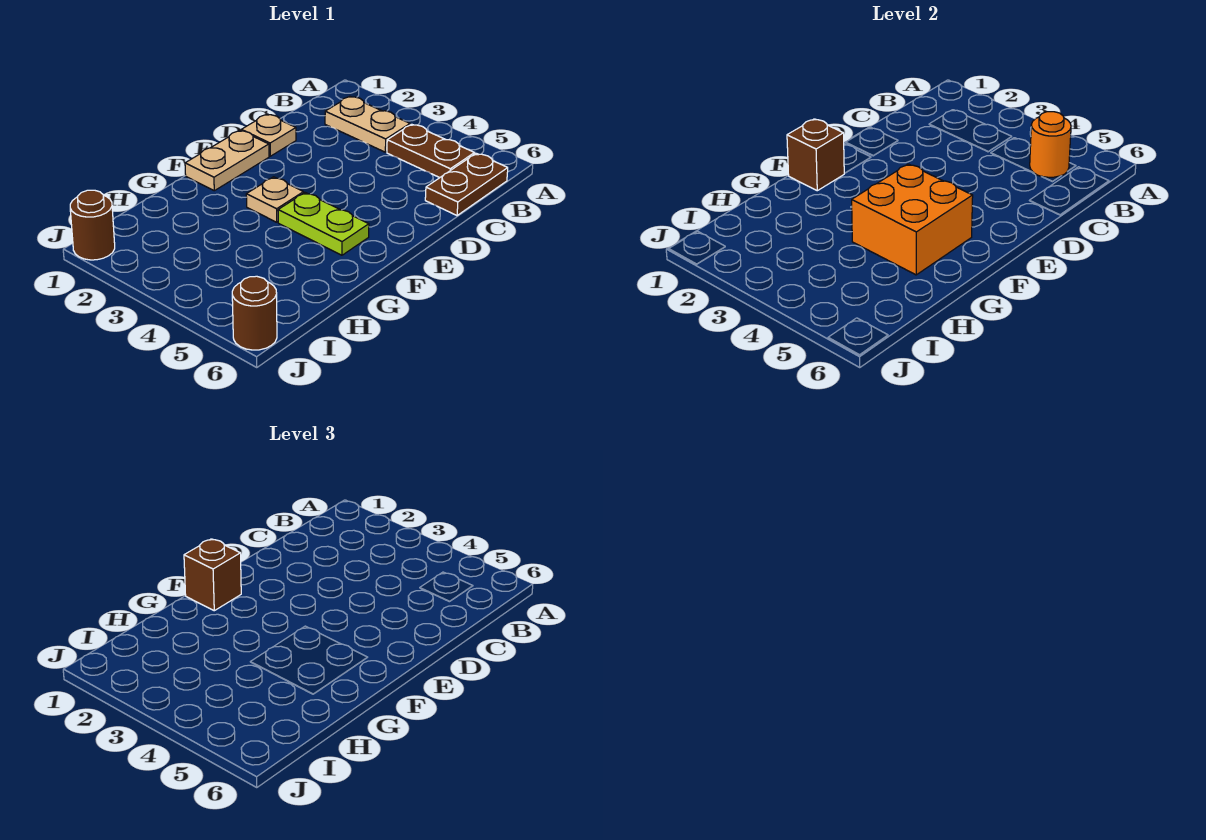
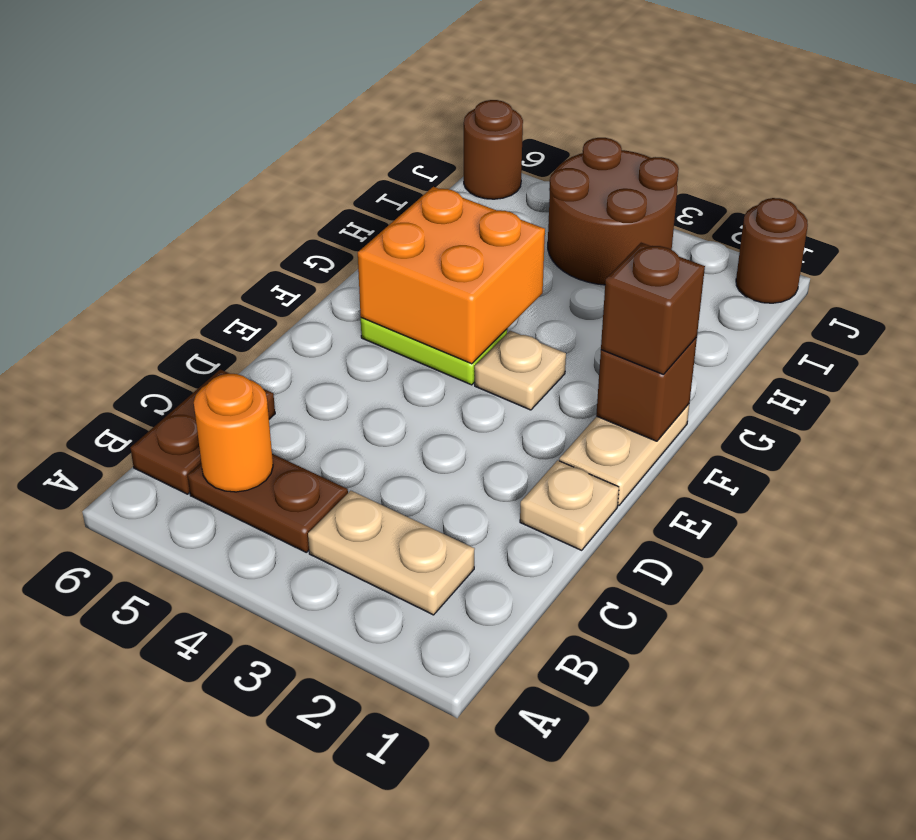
none -> brown round brick I3:J4 level 1

